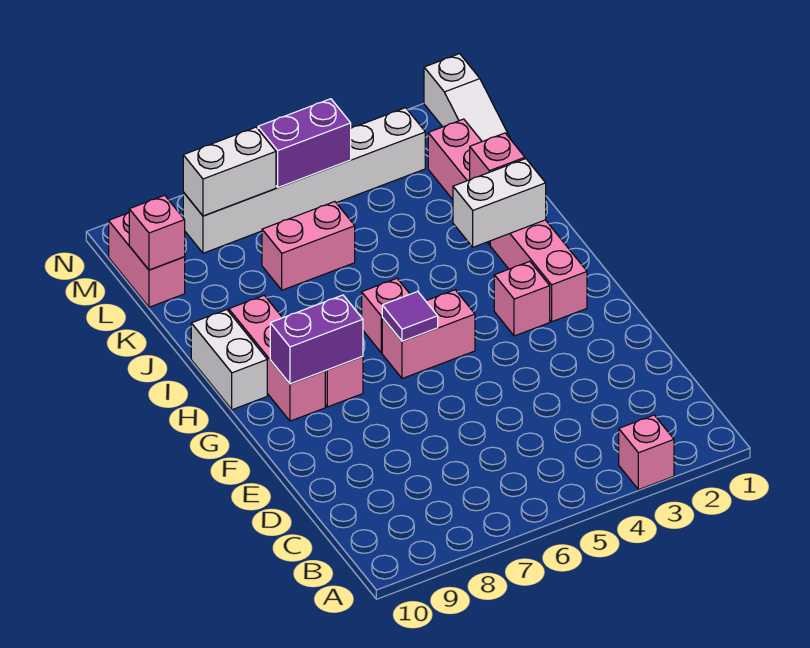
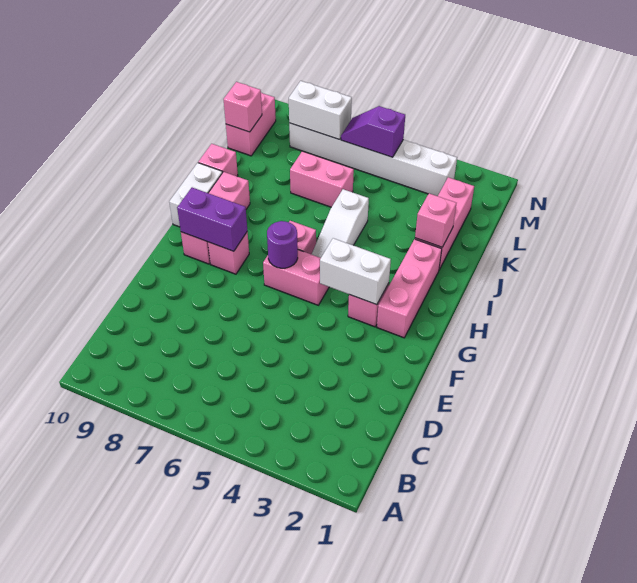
pink brick A3 level 1 -> pink brick J10 level 1
purple tile G6 level 2 -> purple round brick G6 level 2
white brick I2:I3 level 2 -> white brick G3:G4 level 2
white slope L1:N1 level 1 top N -> white slope H5:J5 level 1 top J
purple brick M5:M6 level 2 -> purple slope M5:M6 level 2 top 5

